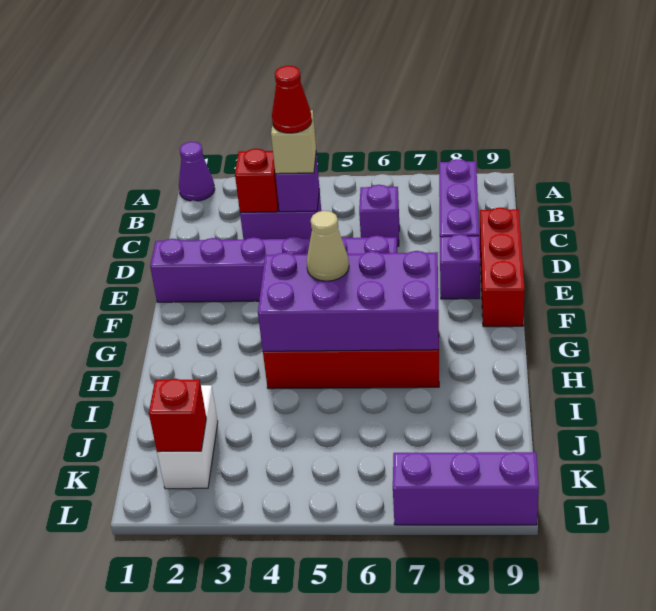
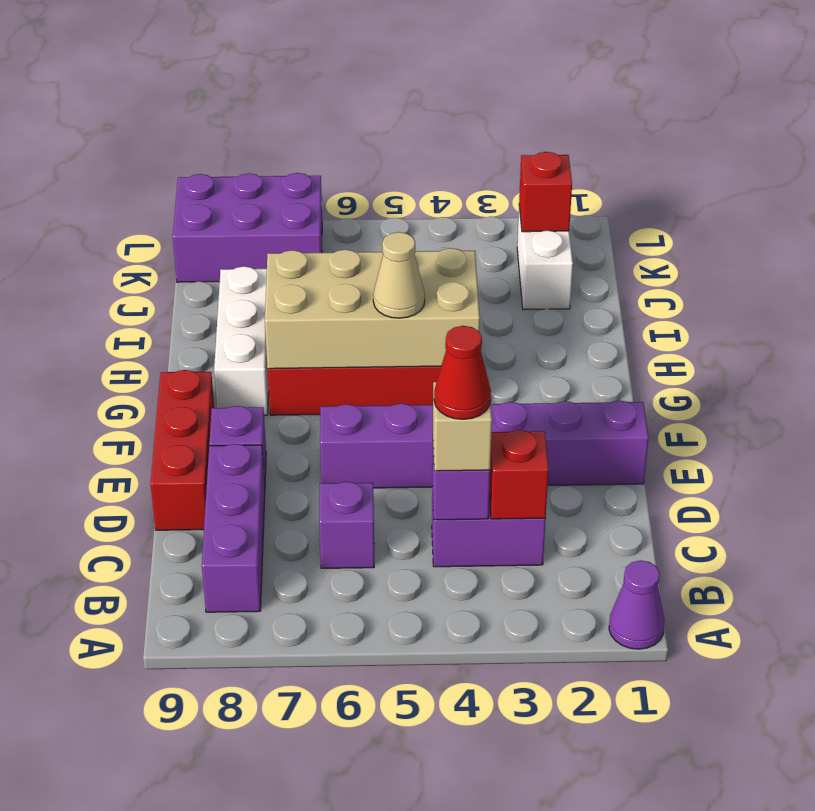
purple brick G4:H7 level 2 -> tan brick G4:H7 level 2
none -> white brick G8:I8 level 1
purple brick L7:L9 level 1 -> purple brick K7:L9 level 1

